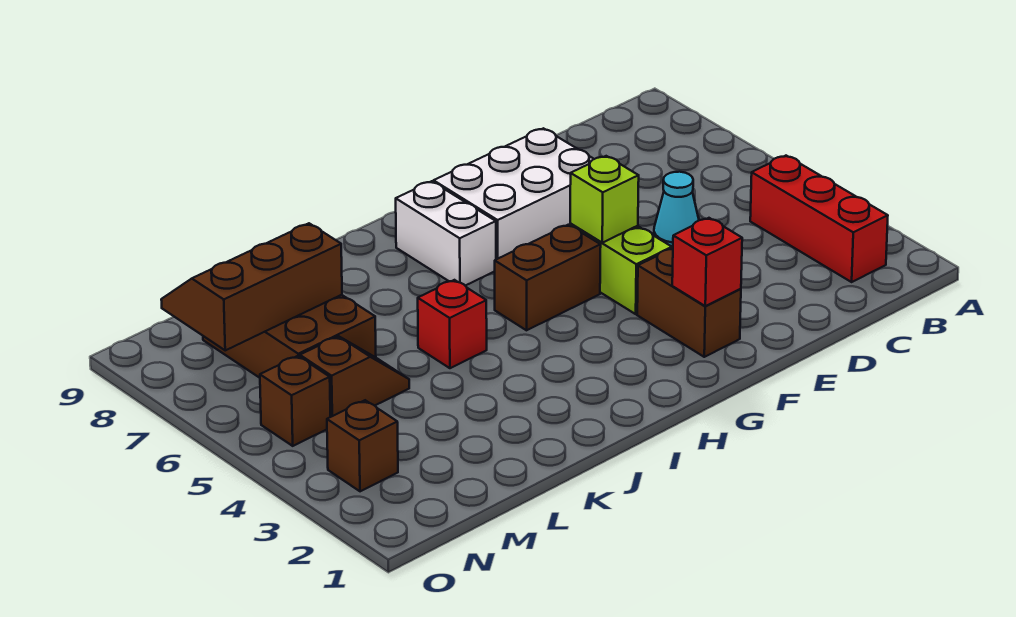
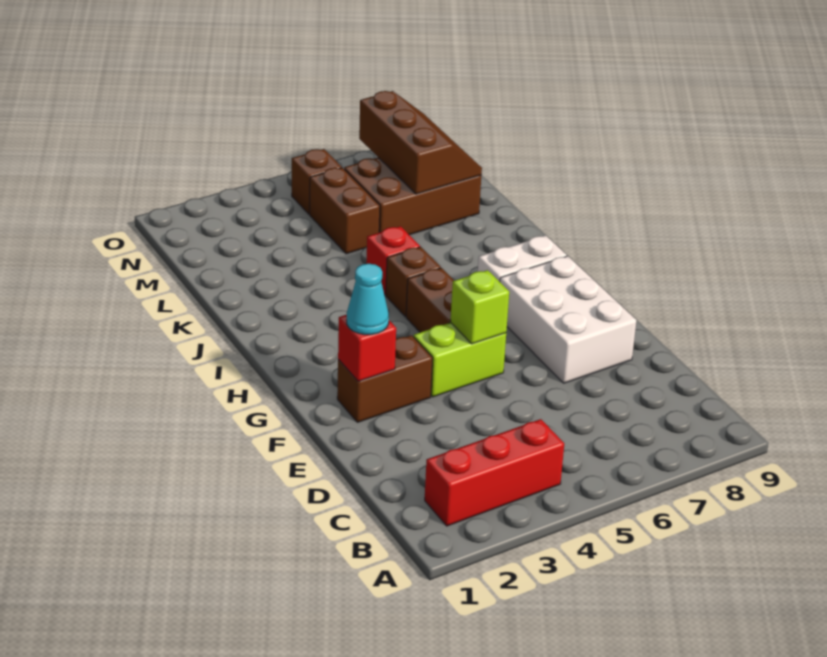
cyan cone D5 level 1 -> cyan cone F2 level 3
brown slope L5:M5 level 1 top M -> brown brick L5:M5 level 1
brown brick N3 level 1 -> brown brick I5 level 1

